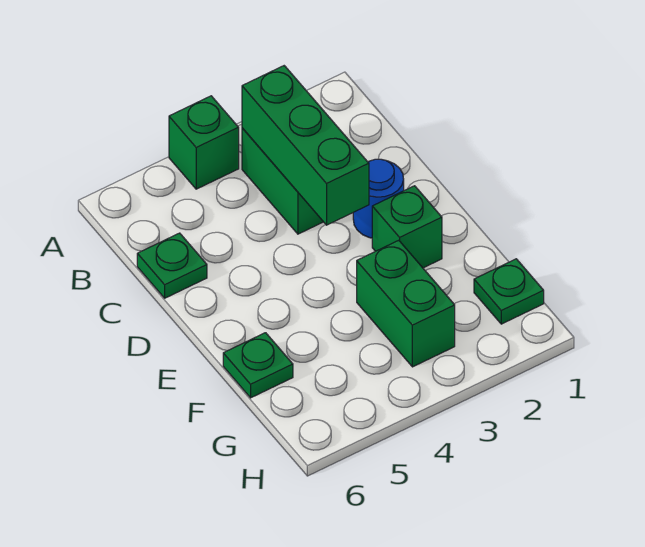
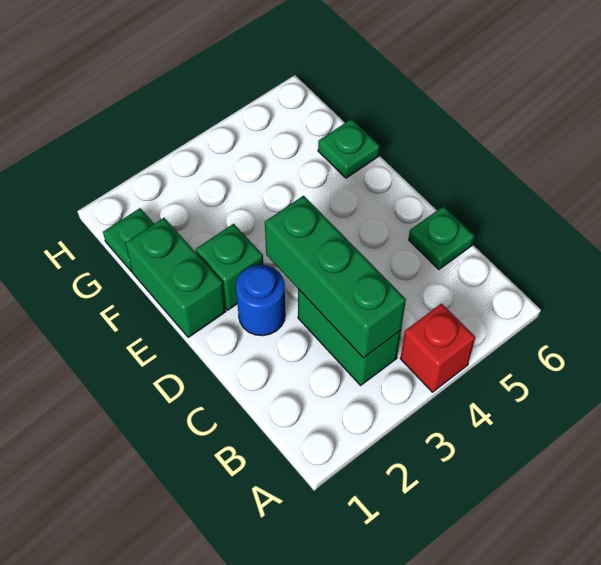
green brick A4 level 1 -> red brick A4 level 1
green brick F3:G3 level 1 -> green brick E1:F1 level 1

